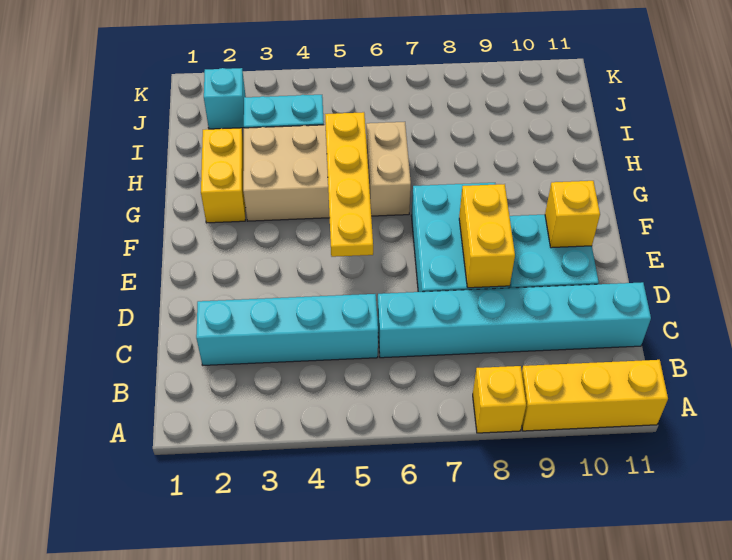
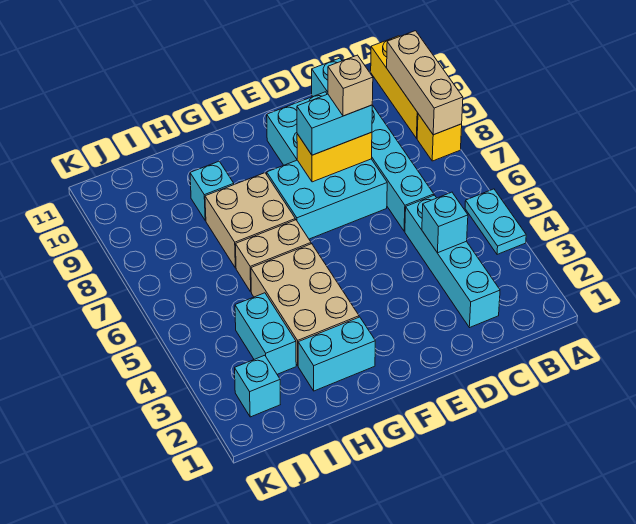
none -> cyan plate A4:A5 level 1
none -> tan brick A8:A10 level 2
none -> cyan brick C4 level 2
none -> cyan brick D8:E8 level 3
none -> tan brick D8 level 4
yellow plate E5:H5 level 2 -> none
yellow brick E10 level 2 -> none
yellow brick G2:H2 level 1 -> cyan brick G2:H2 level 1
none -> tan brick G7:H8 level 1
none -> cyan brick H9 level 1

